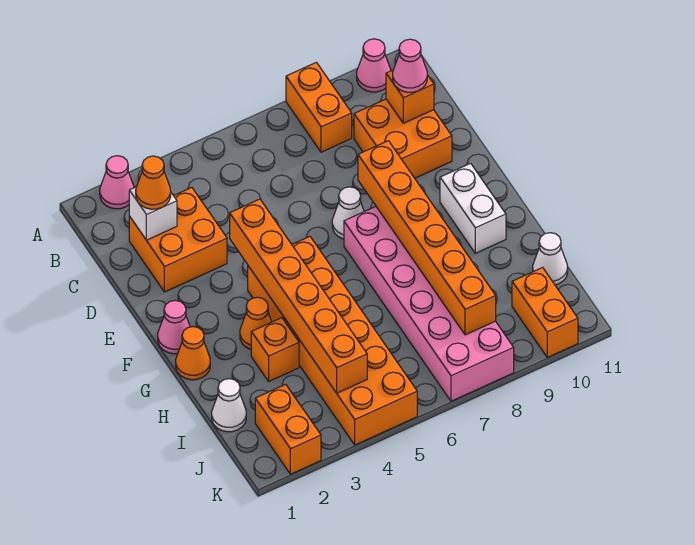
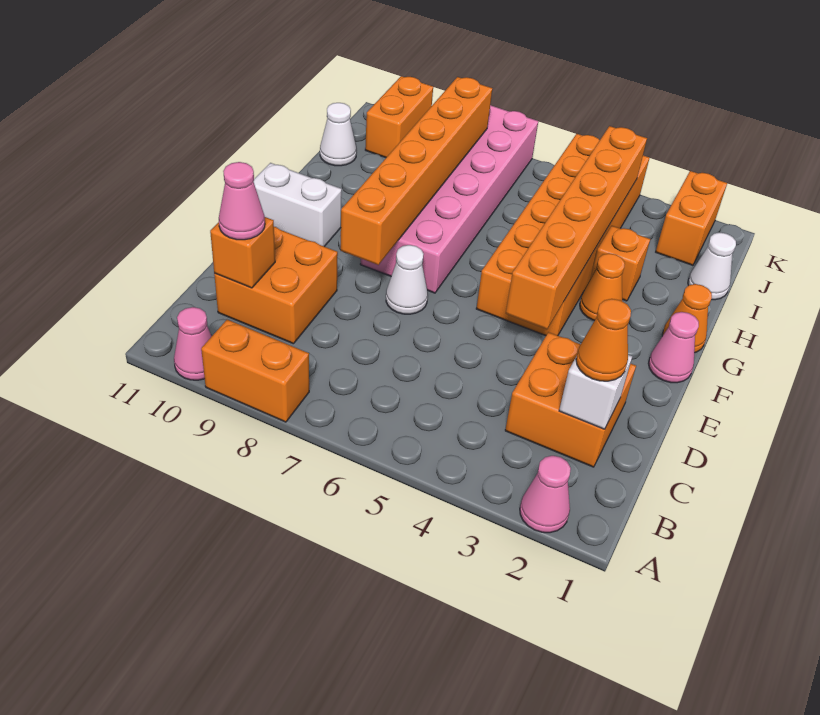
orange brick A8:B8 level 1 -> orange brick A8:A9 level 1
white brick F10:G10 level 1 -> white brick F10:F11 level 1

